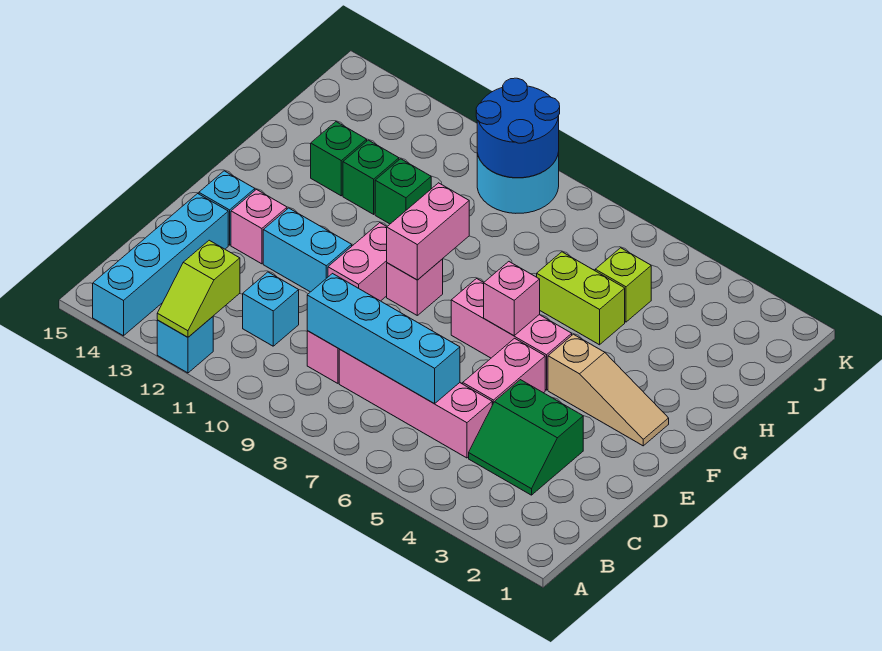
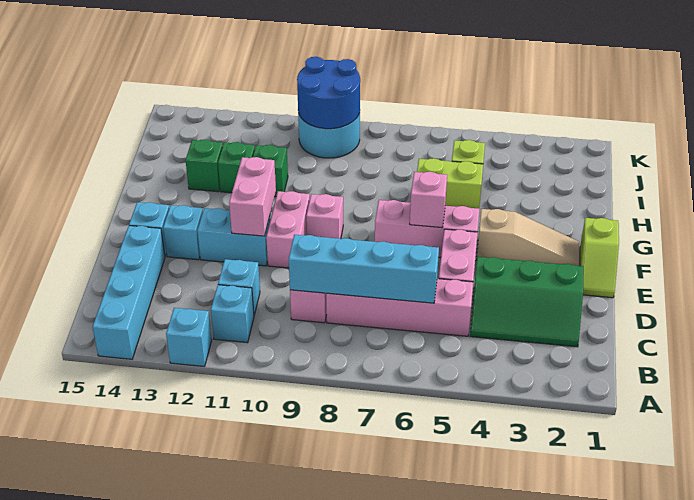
lime slope A12:B12 level 2 top B -> lime slope E1:F1 level 1 top F
none -> cyan brick B11 level 1
green slope C3:D4 level 1 top D -> green slope C2:D4 level 1 top D
pink brick E13 level 1 -> cyan brick E13 level 1
pink brick F9:G9 level 2 -> pink brick E11:F11 level 2

